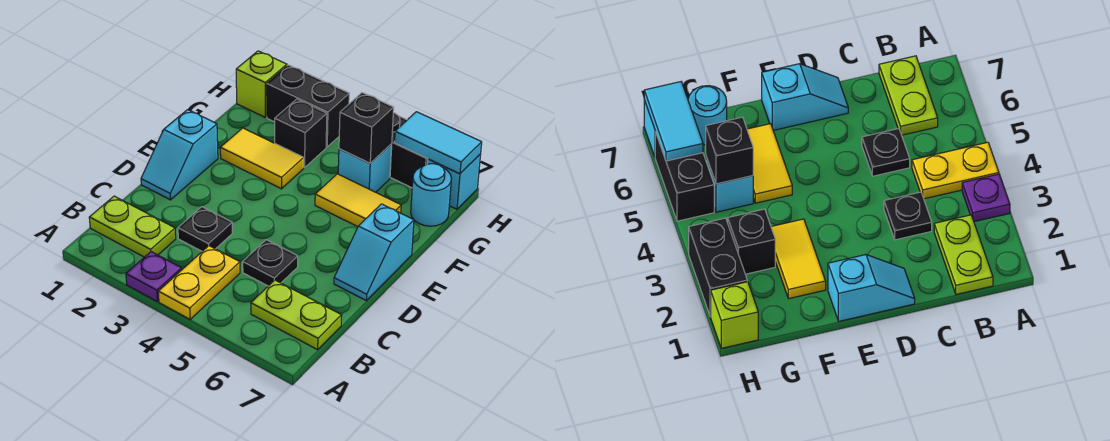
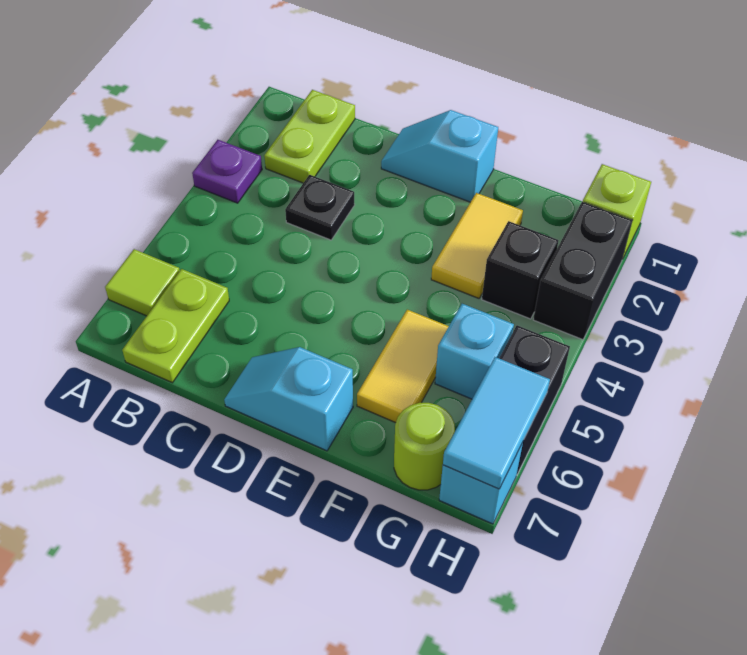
yellow plate A4:B4 level 1 -> none
none -> lime tile A6 level 1
black plate C5 level 1 -> none
black brick G5 level 2 -> none
cyan round brick G7 level 1 -> lime round brick G7 level 1

